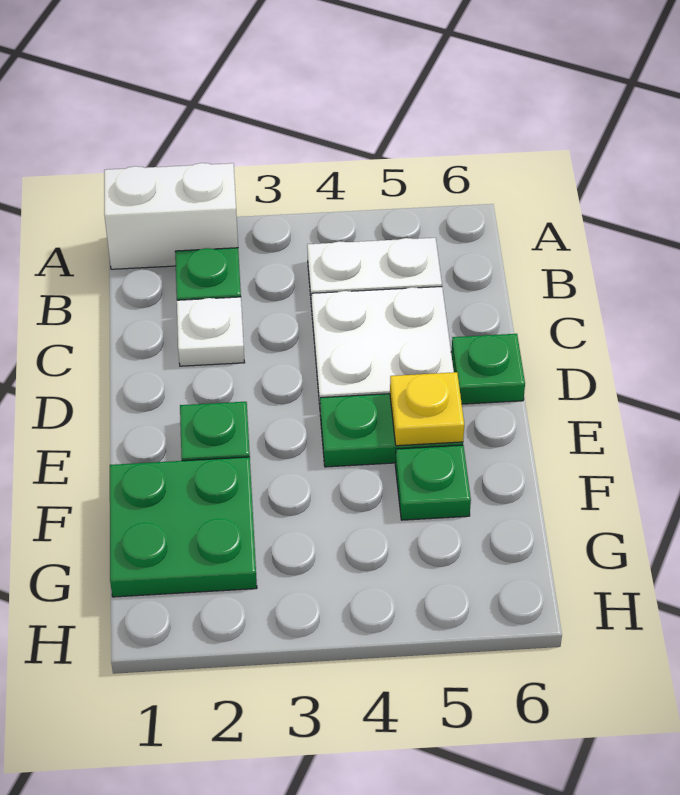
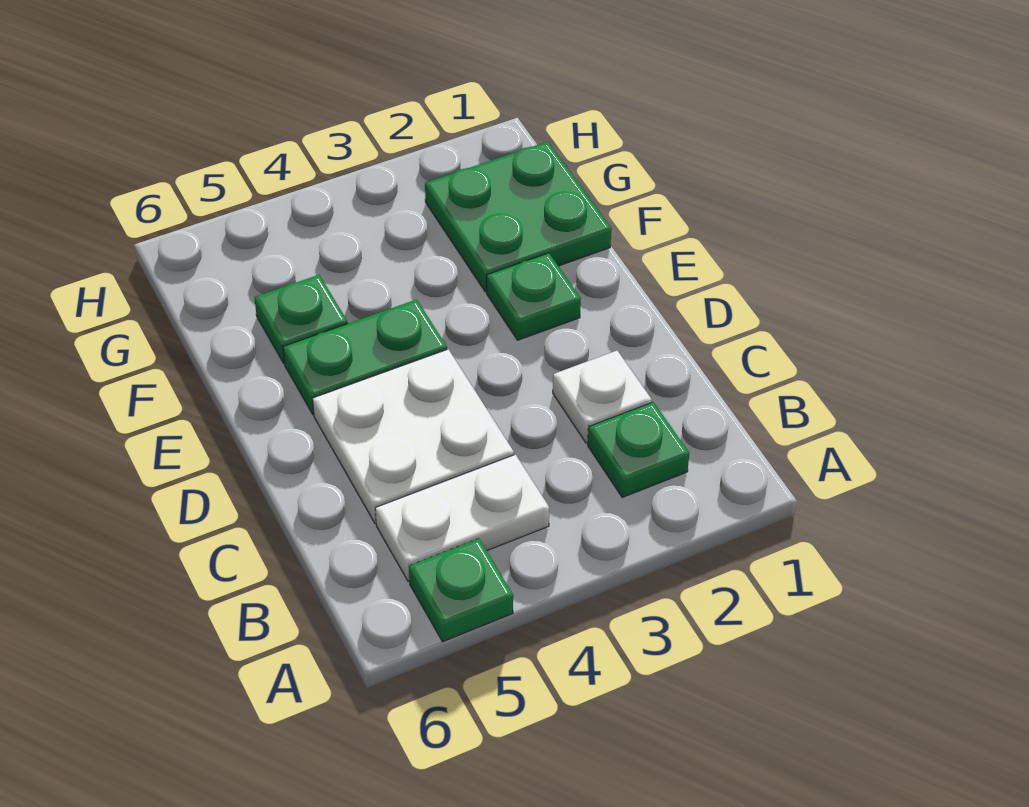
white brick A1:A2 level 1 -> none
green plate D6 level 1 -> green plate A5 level 1
yellow plate E5 level 2 -> none

